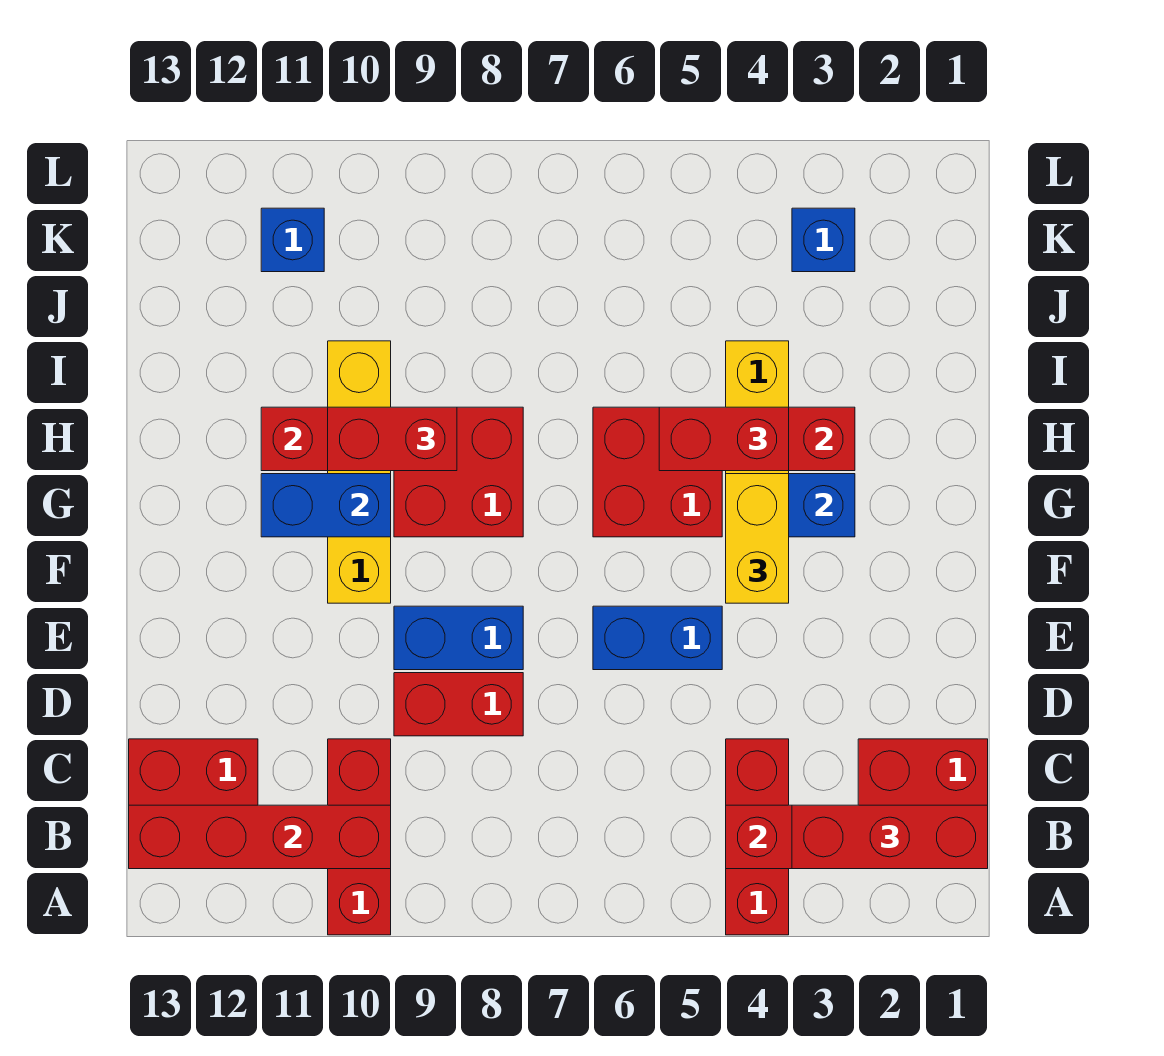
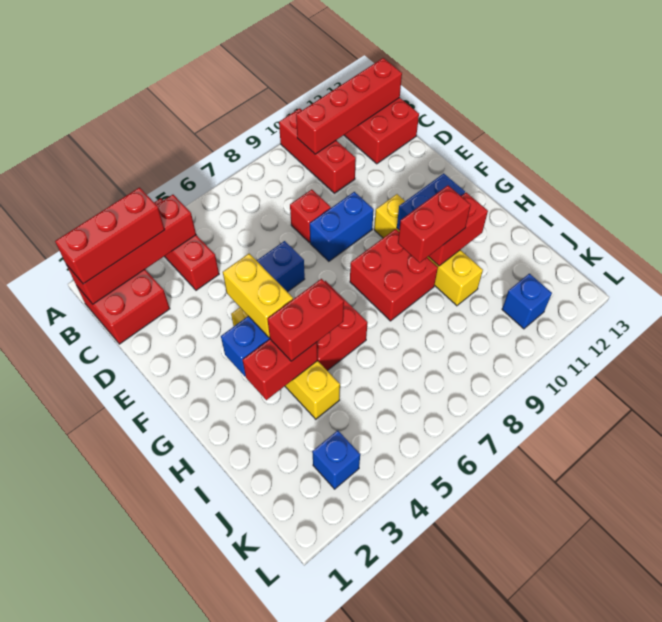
red brick D8:D9 level 1 -> red brick D8 level 1

